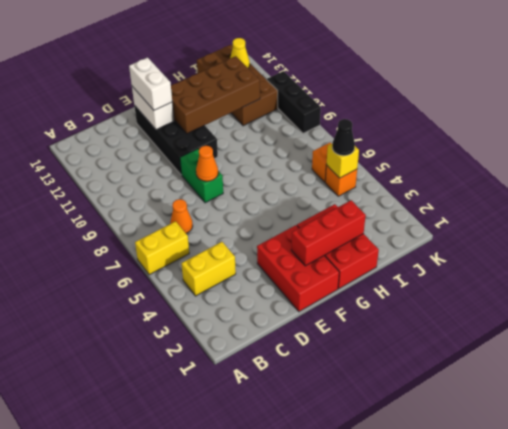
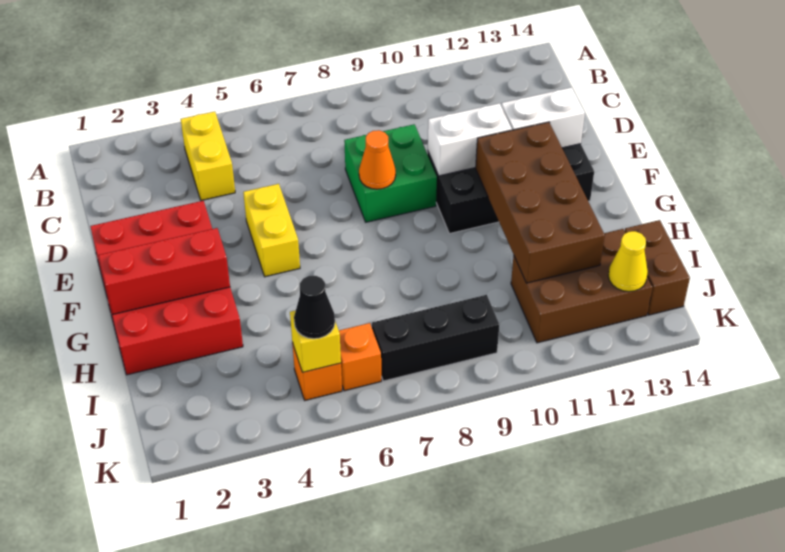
yellow brick A6:B6 level 1 -> yellow brick E5:F5 level 1
orange cone C7 level 1 -> none
green brick E8:E9 level 1 -> green brick D8:E9 level 1
white brick E12:E13 level 3 -> white brick E10:E11 level 2
red brick F2:H2 level 2 -> red brick G1:G3 level 2
black brick K9:K11 level 1 -> black brick J7:J9 level 1

